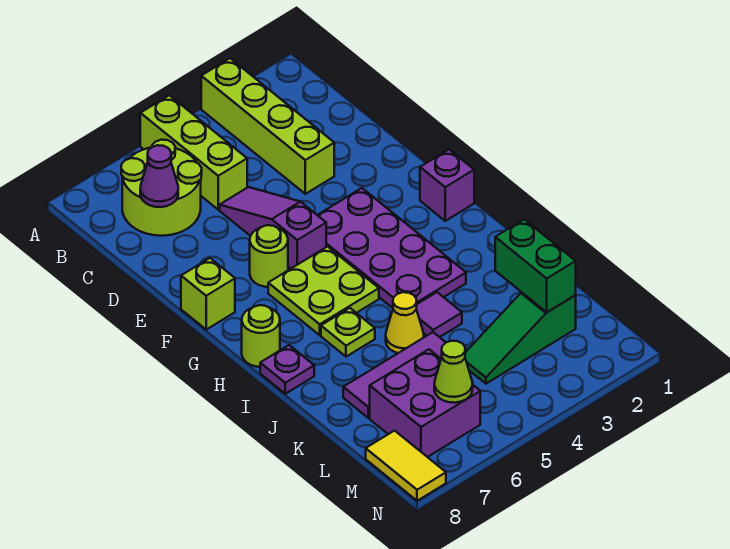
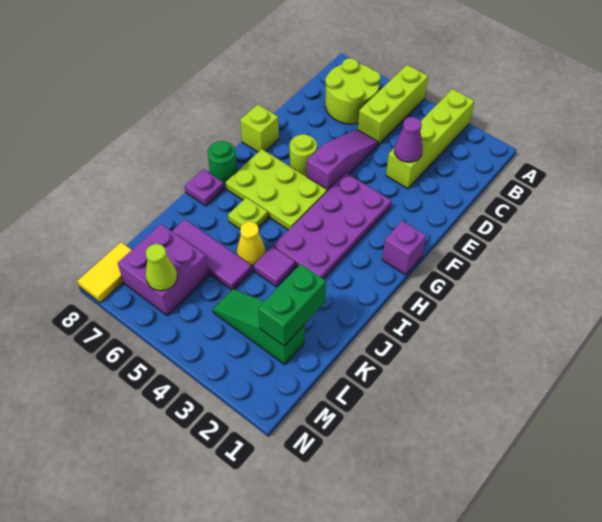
purple cone C7 level 2 -> purple cone D3 level 2
lime plate G5:H6 level 1 -> lime plate G5:H7 level 1
lime round brick H8 level 1 -> green round brick H8 level 1

